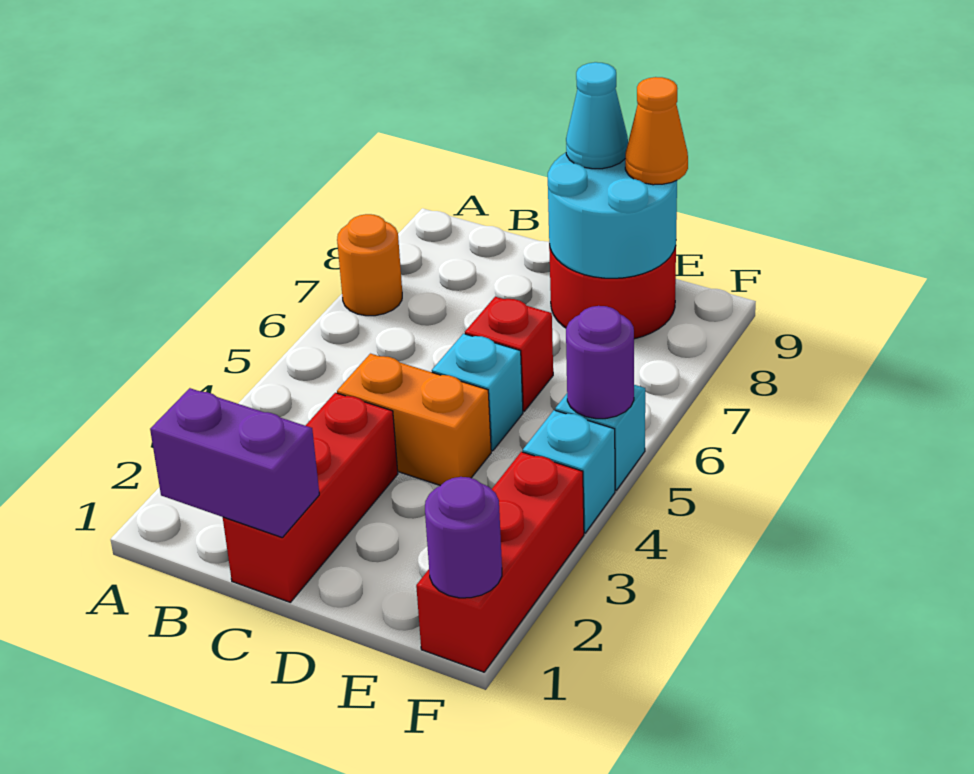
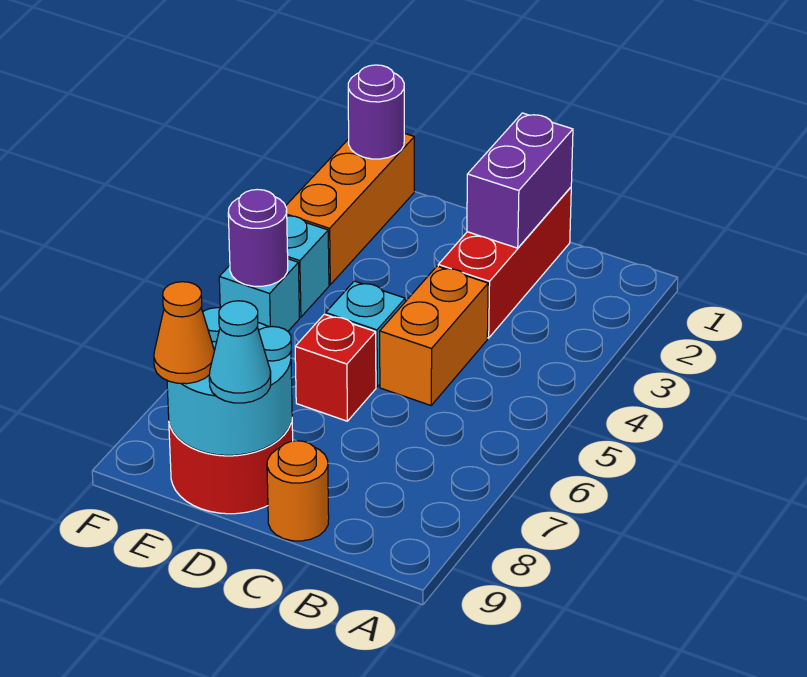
orange round brick A7 level 1 -> orange round brick C9 level 1
purple brick B1:C1 level 2 -> purple brick C1:C2 level 2
orange brick C4:D4 level 1 -> orange brick C4:C5 level 1
red brick F1:F3 level 1 -> orange brick F1:F3 level 1

